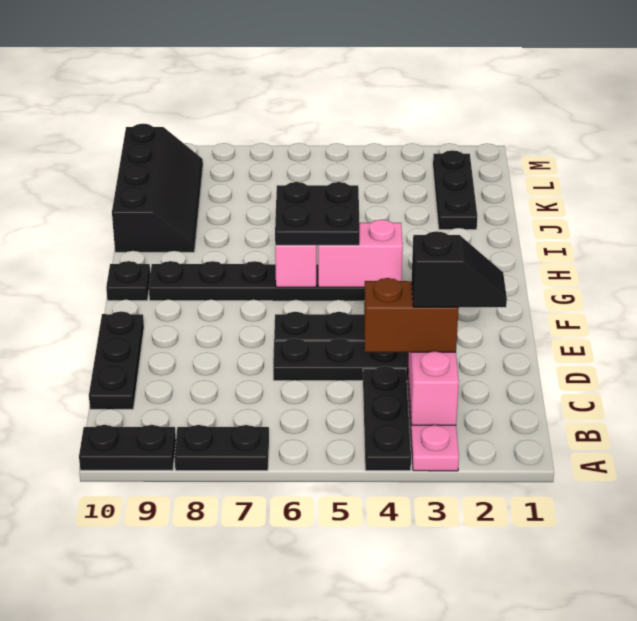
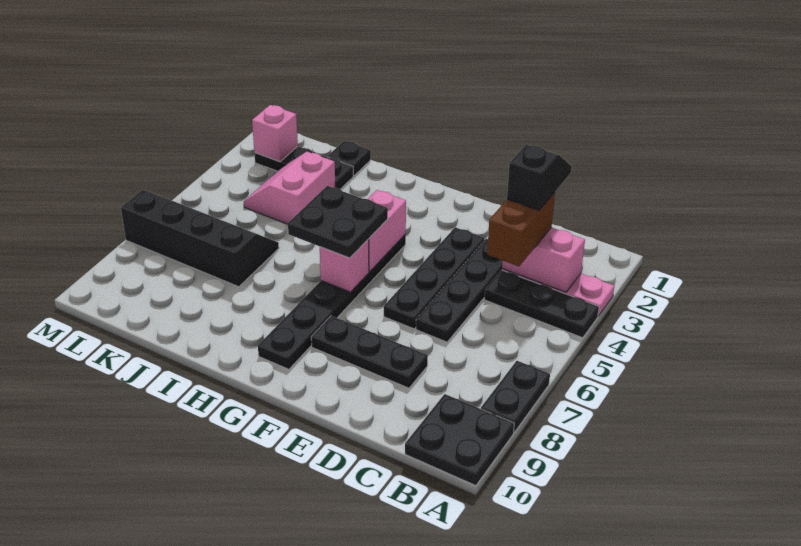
black plate A9:A10 level 1 -> black plate A9:B10 level 1
black plate C10:E10 level 1 -> black plate D8:F8 level 1
black plate G10 level 1 -> black plate J1 level 1
black slope I9:L10 level 1 top 10 -> black slope J6:M7 level 1 top 7
none -> pink slope J3:K4 level 1 top J
none -> pink brick L2 level 2

